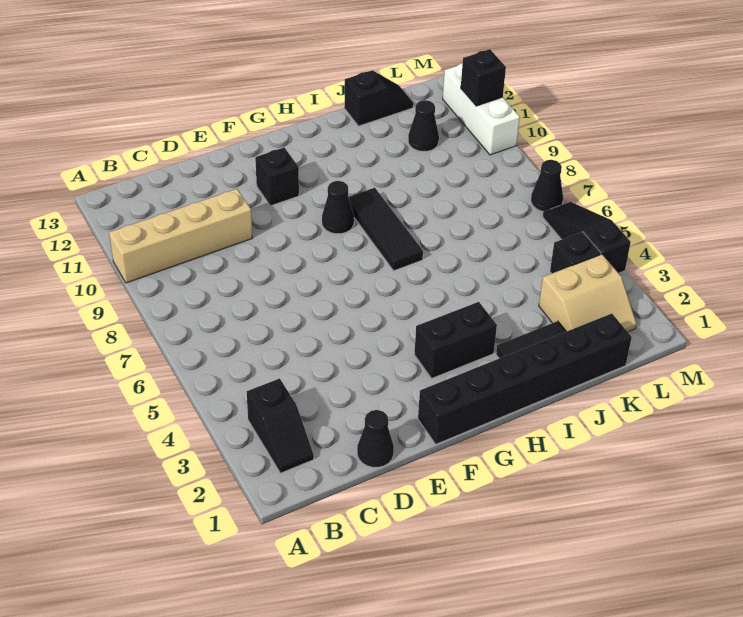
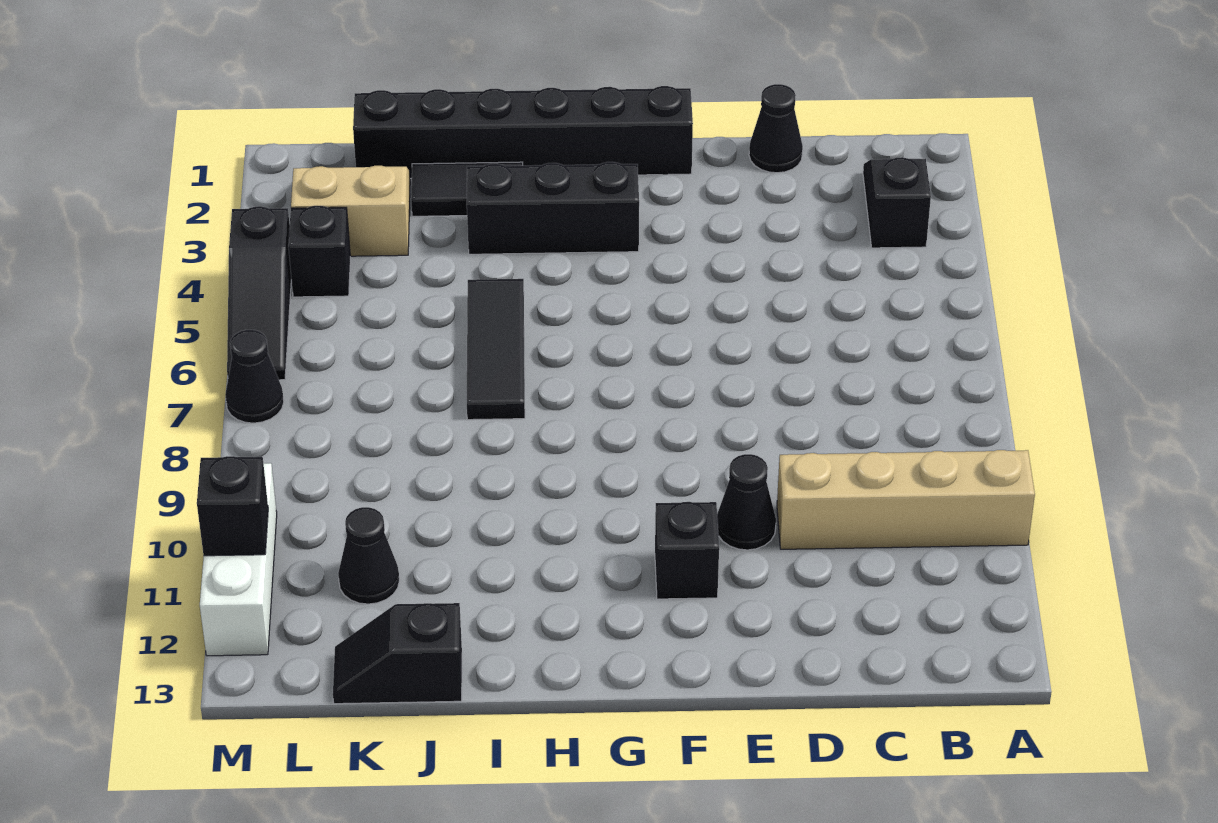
black brick G3:H3 level 1 -> black brick G3:I3 level 1
black cone G9 level 1 -> black cone E10 level 1
black tile H7:H9 level 1 -> black tile I5:I7 level 1

